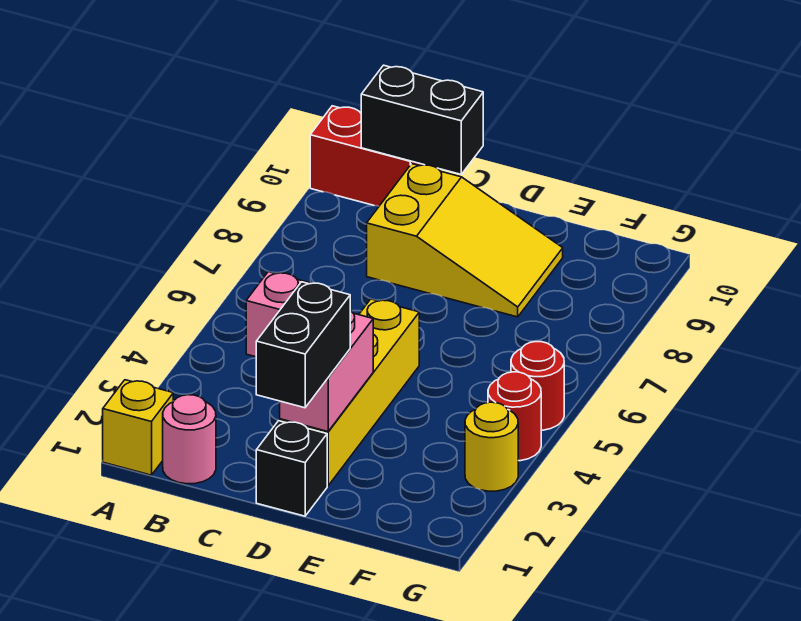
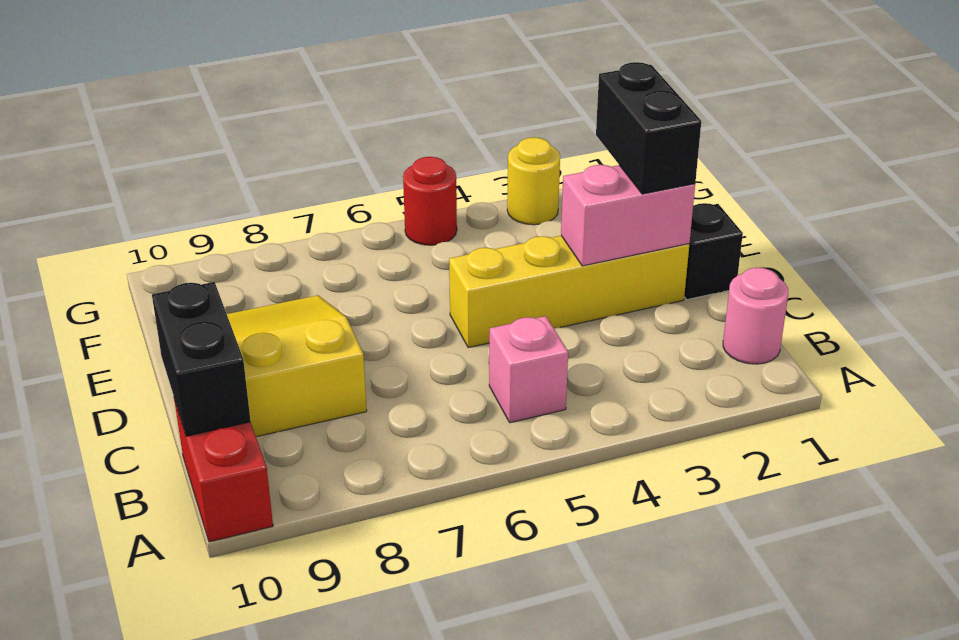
yellow brick A1 level 1 -> none
black brick D1:D2 level 3 -> black brick D2:E2 level 3
red round brick G4 level 1 -> none

